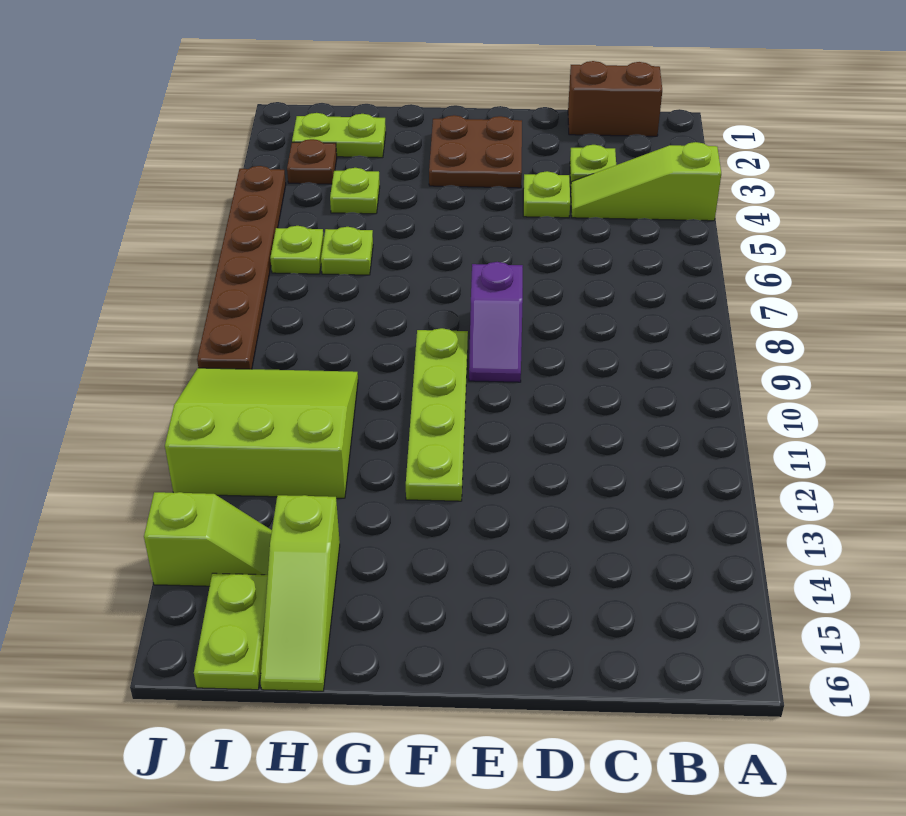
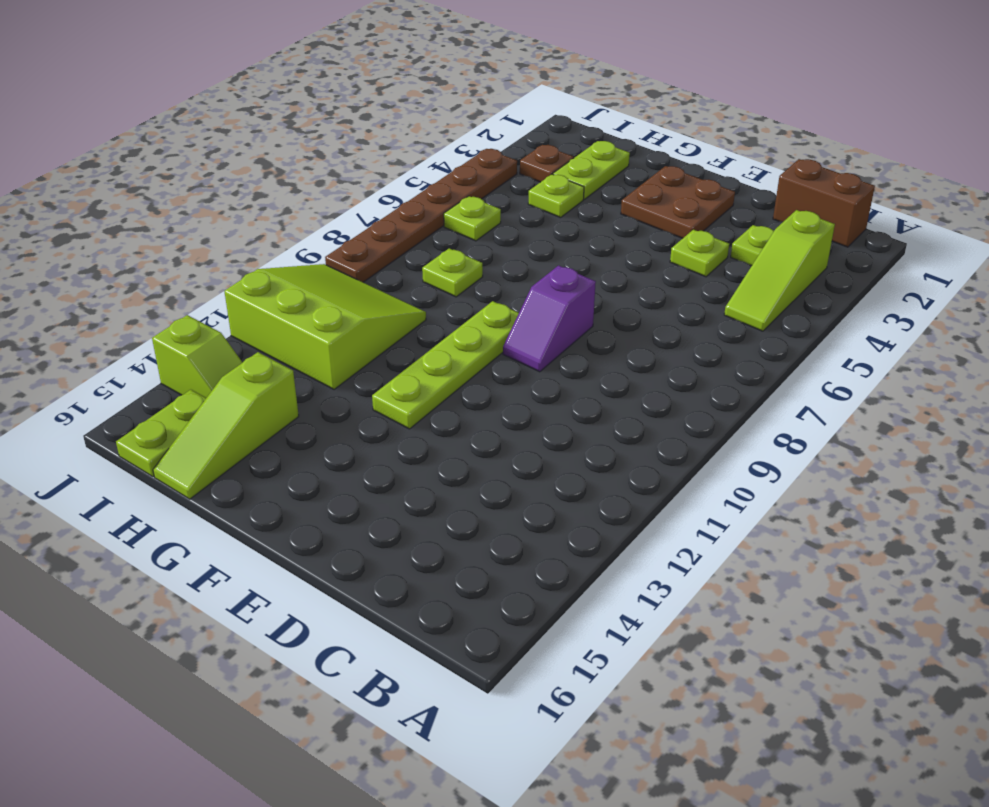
lime slope A4:C4 level 1 top A -> lime slope B3:B5 level 1 top 3
lime plate H2:I2 level 1 -> lime plate H2:H3 level 1
lime plate H6 level 1 -> lime plate H8 level 1

